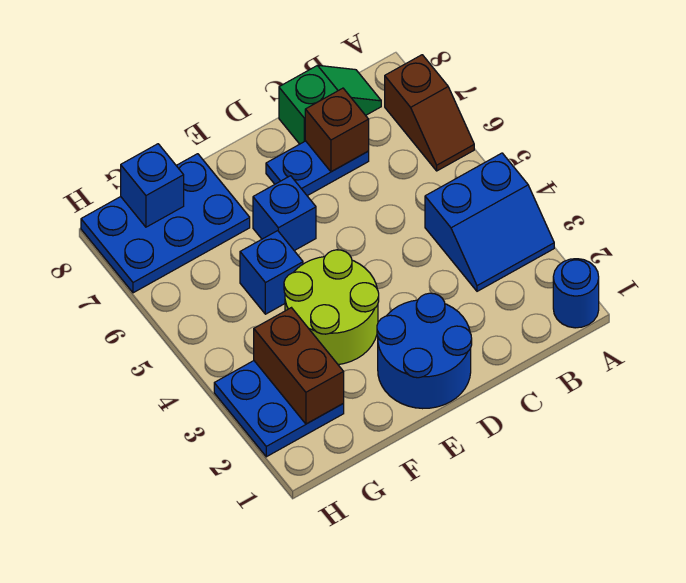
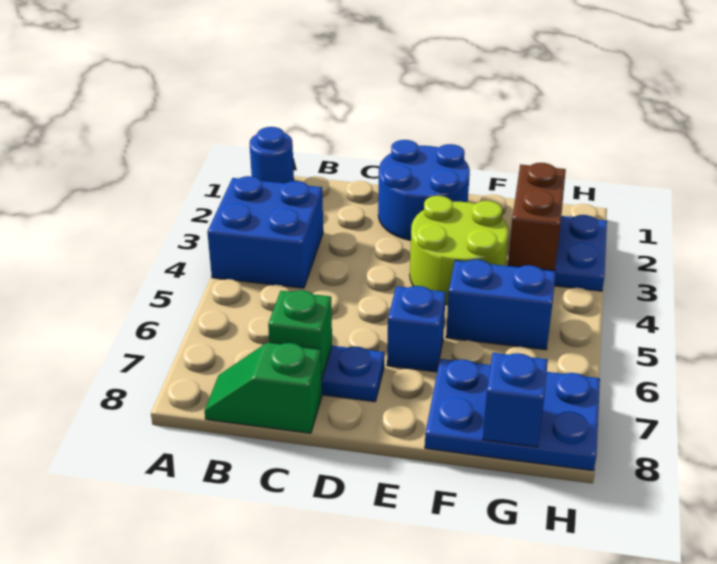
blue slope A3:B4 level 1 top 4 -> blue brick A3:B4 level 1
brown slope A6:A7 level 1 top 7 -> none
brown brick C7 level 2 -> green brick C7 level 2
blue brick F5 level 1 -> blue brick F5:G5 level 1

